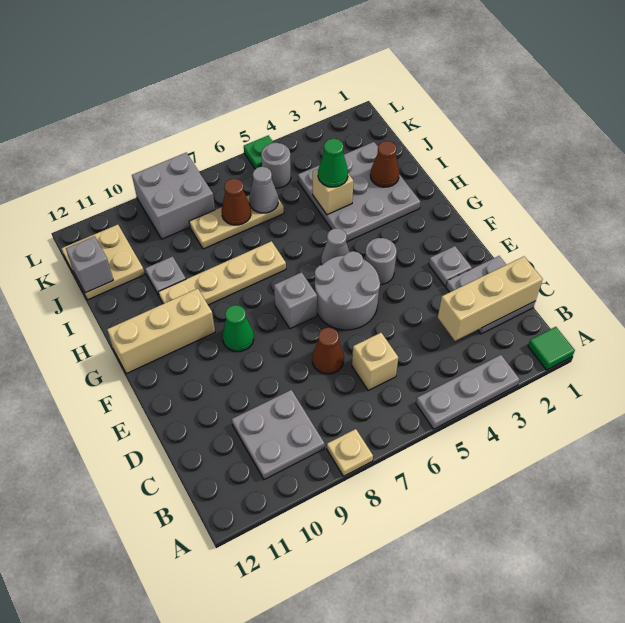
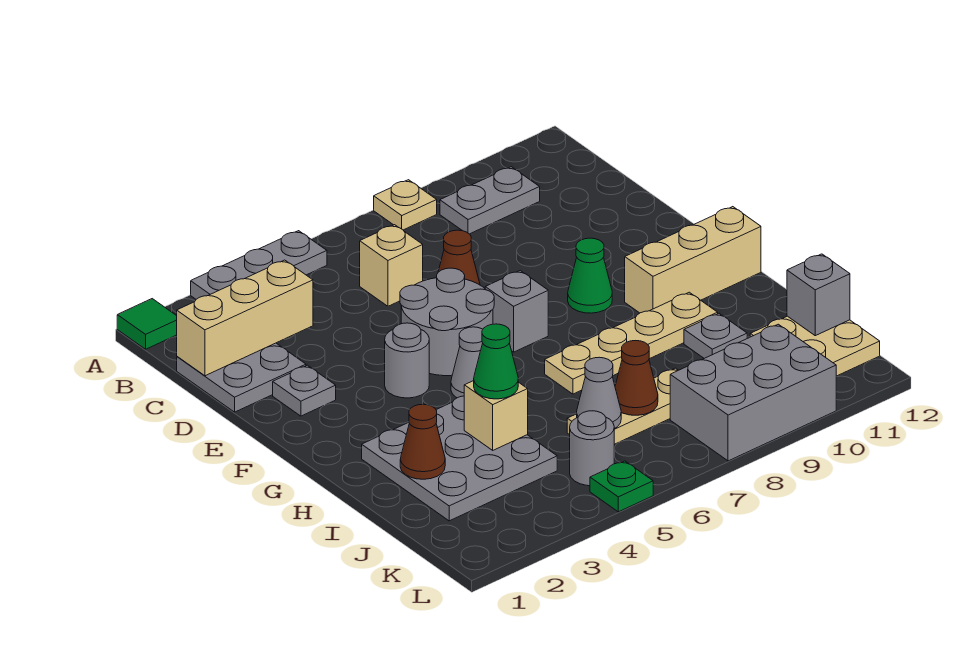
grey plate B9:C10 level 1 -> grey plate B9:B10 level 1
grey brick K8:L9 level 1 -> grey brick K8:L10 level 1

